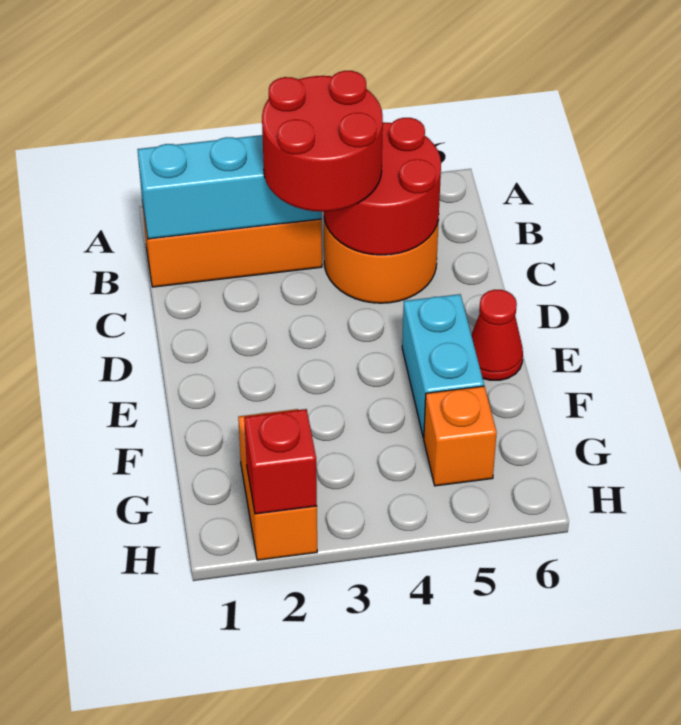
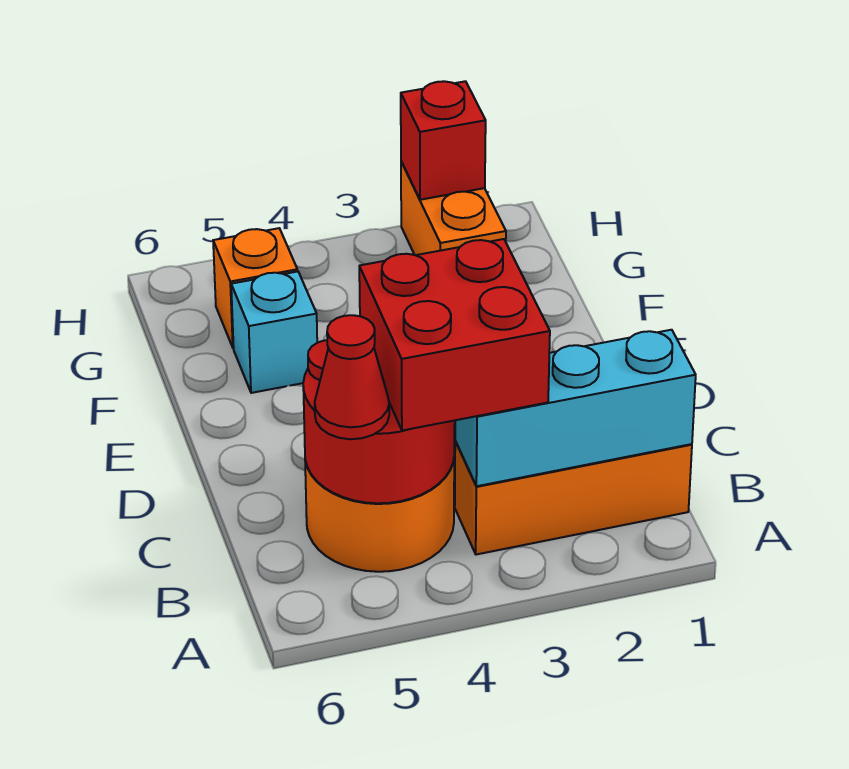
red round brick B3:C4 level 3 -> red brick B3:C4 level 3
cyan brick E5:F5 level 1 -> cyan brick F5 level 1
red cone E6 level 1 -> red cone B5 level 3

